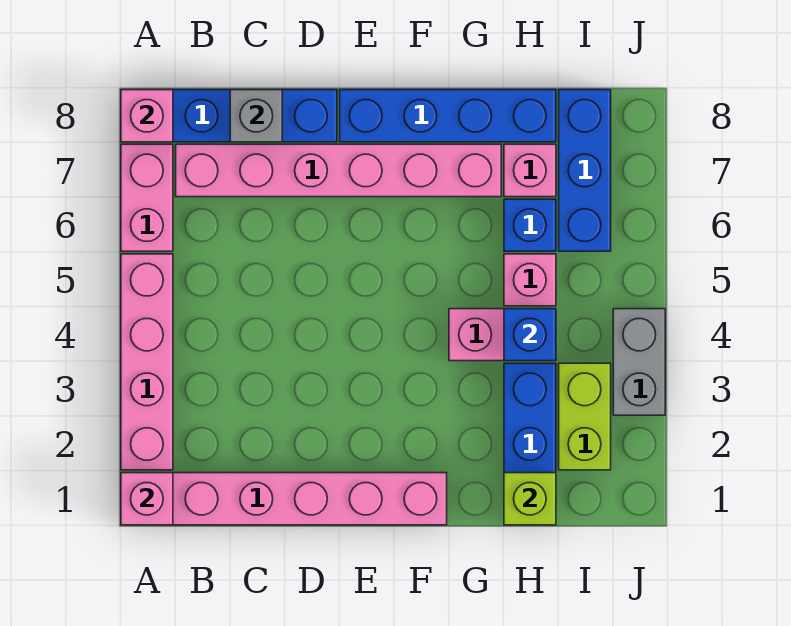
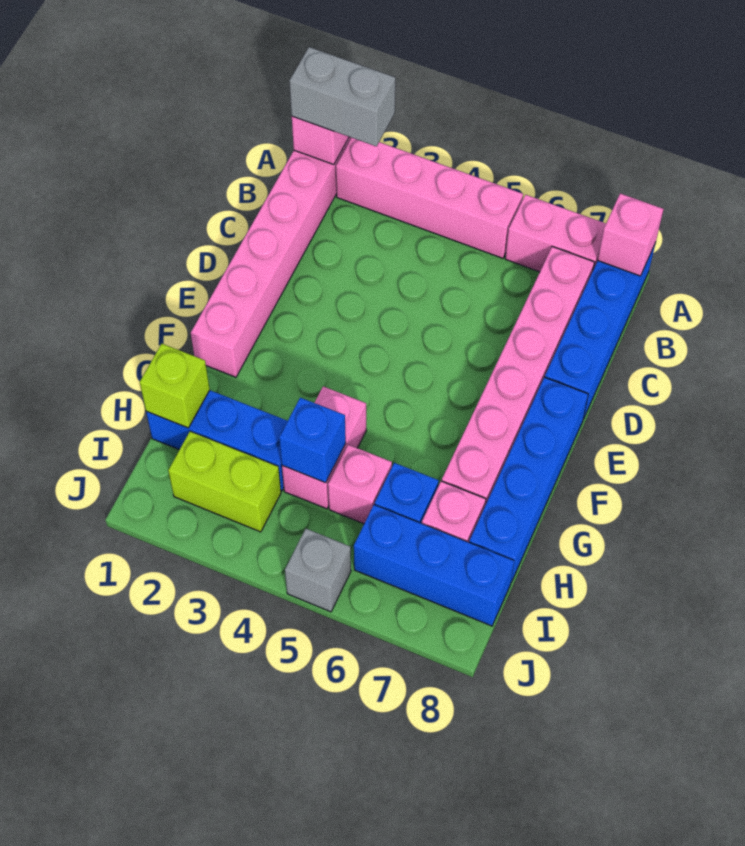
grey brick C8 level 2 -> grey brick J5 level 1
grey brick J3:J4 level 1 -> grey brick A1:A2 level 3

